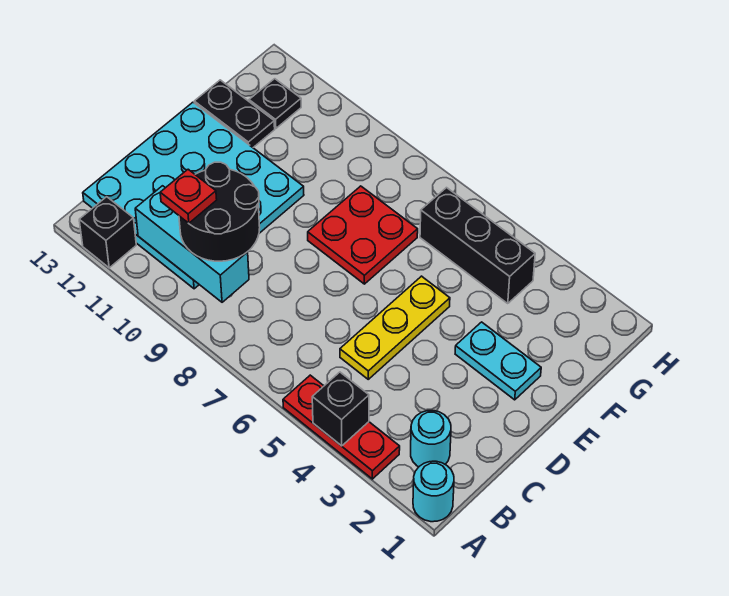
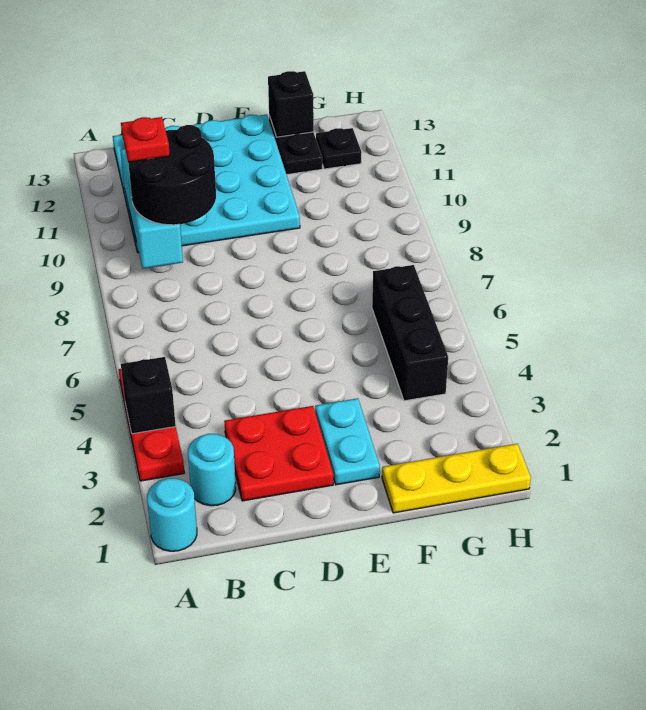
black brick A12 level 1 -> black brick F13 level 2
yellow plate C5:E5 level 1 -> yellow plate F1:H1 level 1
red plate E7:F8 level 1 -> red plate C2:D3 level 1

